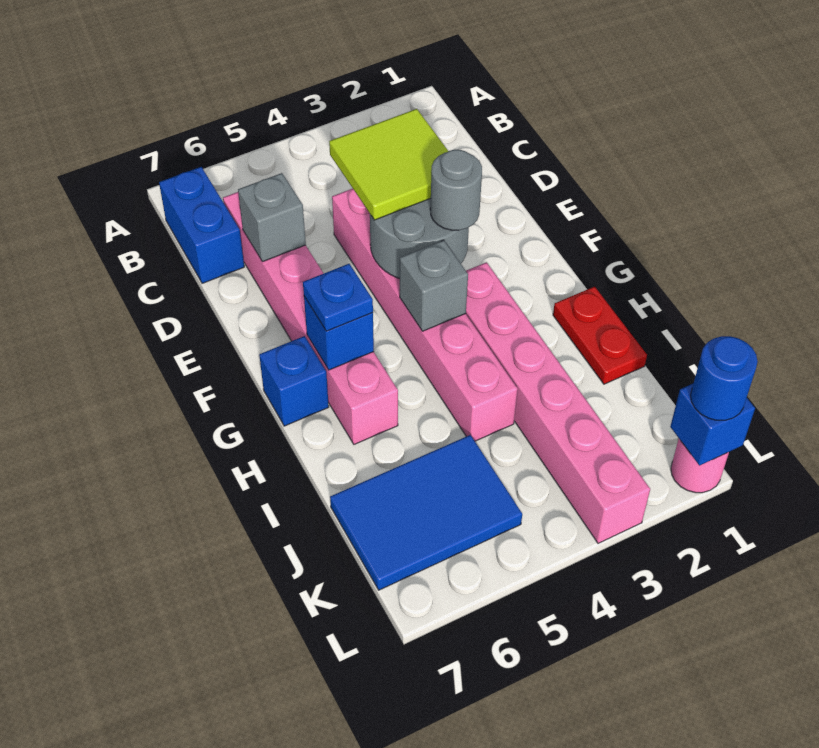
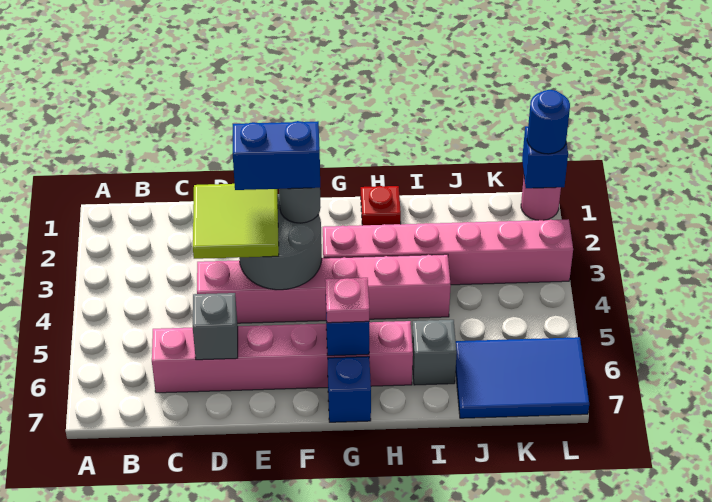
blue brick B7:C7 level 1 -> blue brick E3:F3 level 4
grey brick G4 level 2 -> grey brick I6 level 1
blue plate G6 level 3 -> pink plate G6 level 3
red plate H1:I1 level 1 -> red plate H1 level 1
blue tile J5:K7 level 1 -> blue tile J6:L7 level 1

